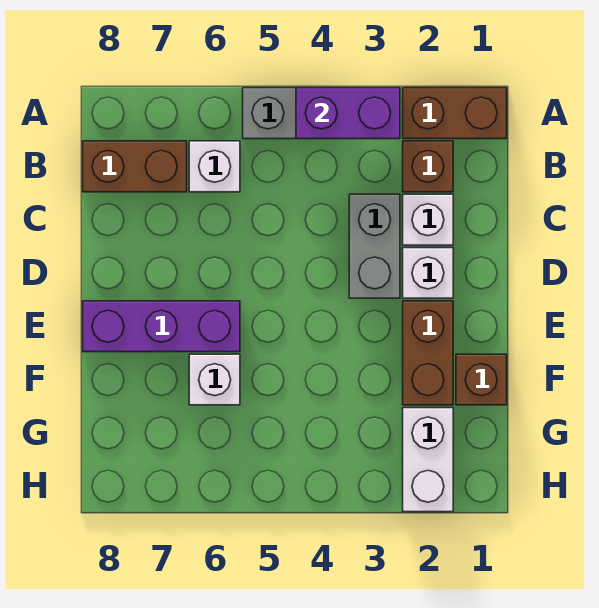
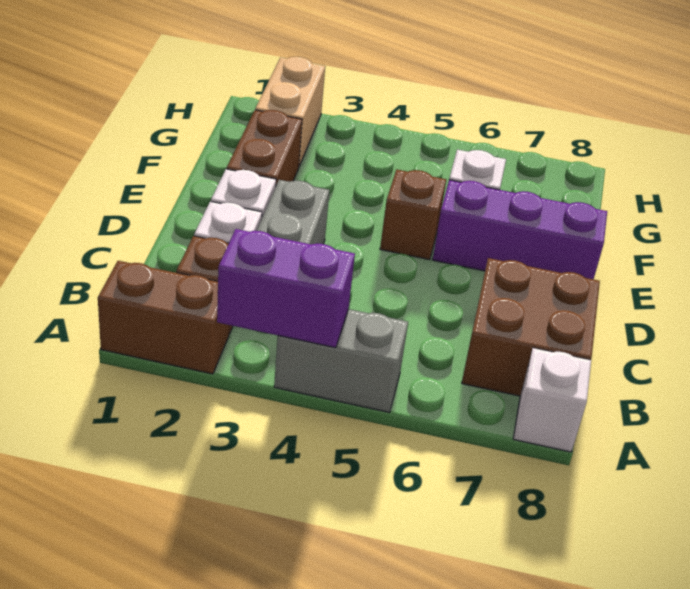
white brick B6 level 1 -> white brick A8 level 1
brown brick B7:B8 level 1 -> brown brick B7:C8 level 1
brown brick F1 level 1 -> brown brick E5 level 1
white brick G2:H2 level 1 -> tan brick G2:H2 level 1

